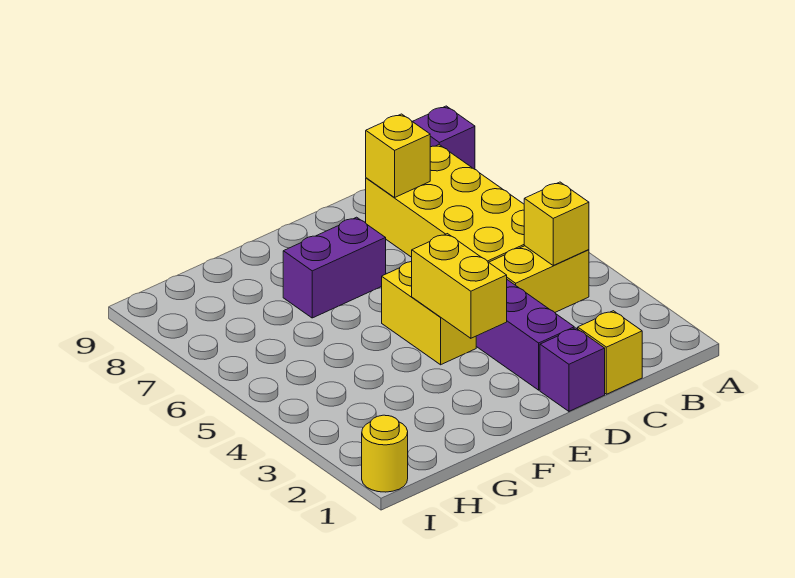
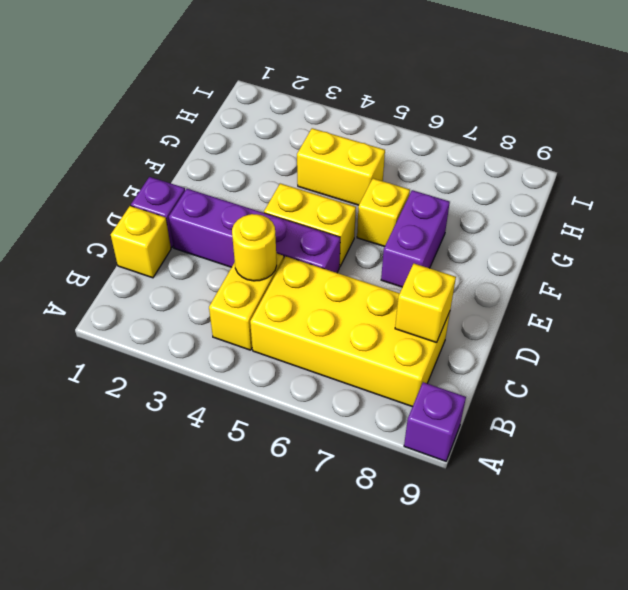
yellow brick B4 level 2 -> yellow brick F6 level 1
yellow brick E3:E4 level 2 -> yellow brick G4:G5 level 1
yellow round brick I1 level 1 -> yellow round brick C4 level 2

